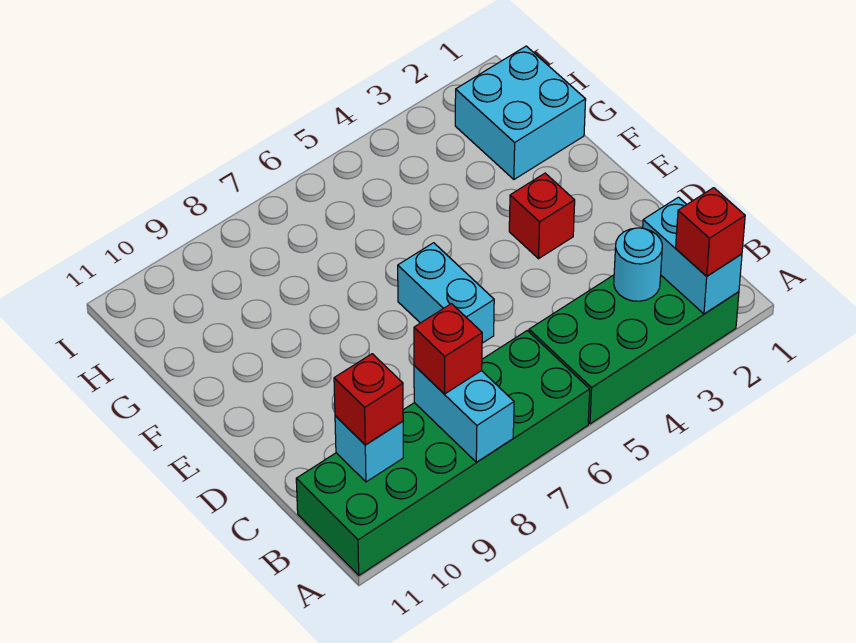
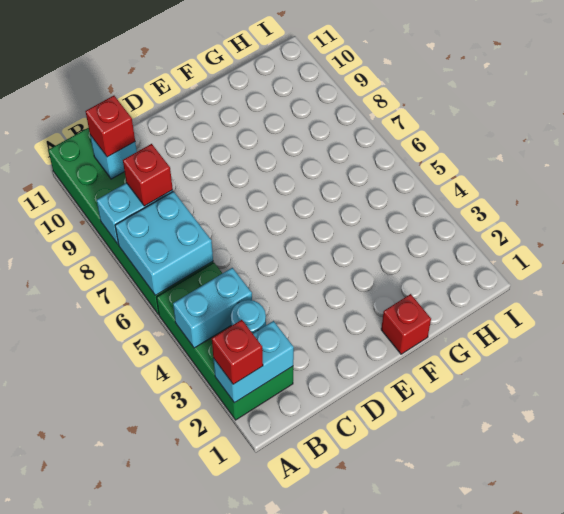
cyan brick D6:E6 level 1 -> cyan brick A4:B4 level 2
red brick E3 level 1 -> red brick F1 level 1
cyan brick G1:H2 level 1 -> cyan brick A6:B7 level 2

